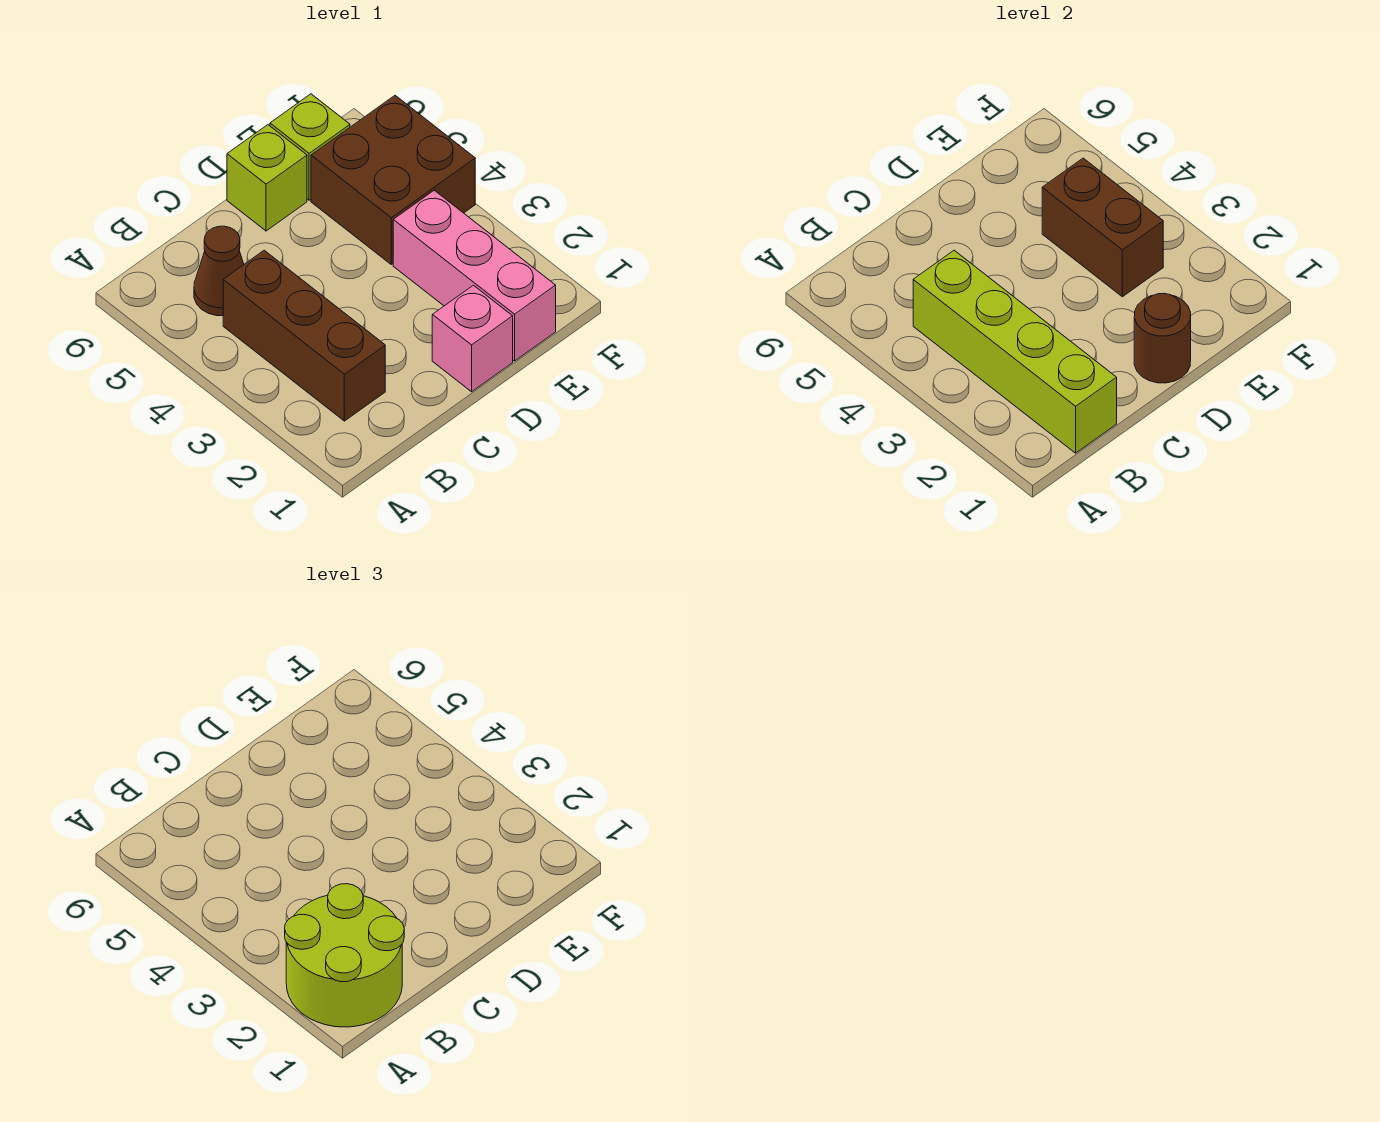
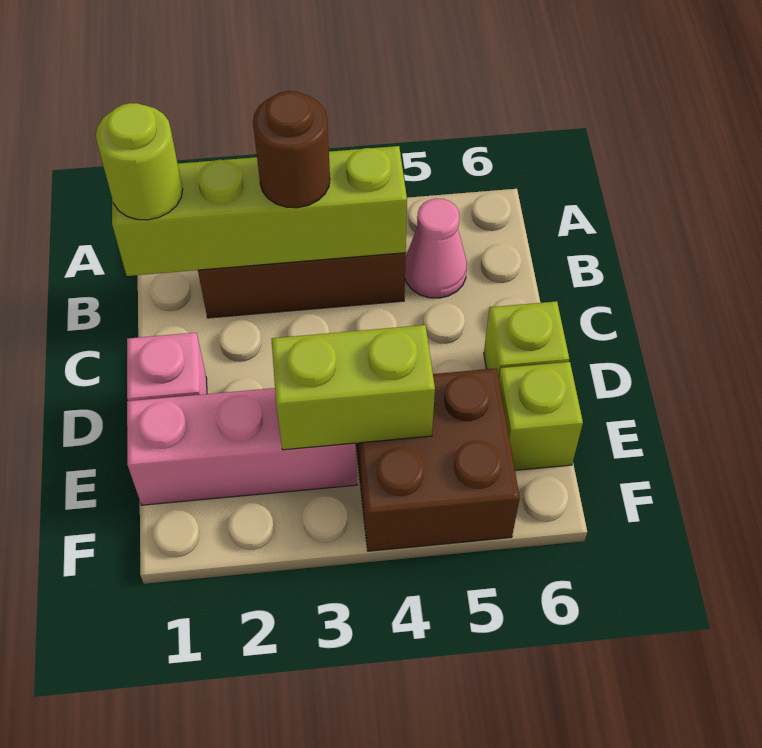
lime round brick A1:B2 level 3 -> lime round brick B1 level 3
brown cone B5 level 1 -> pink cone B5 level 1
brown round brick D1 level 2 -> brown round brick B3 level 3
brown brick E3:E4 level 2 -> lime brick E3:E4 level 2

